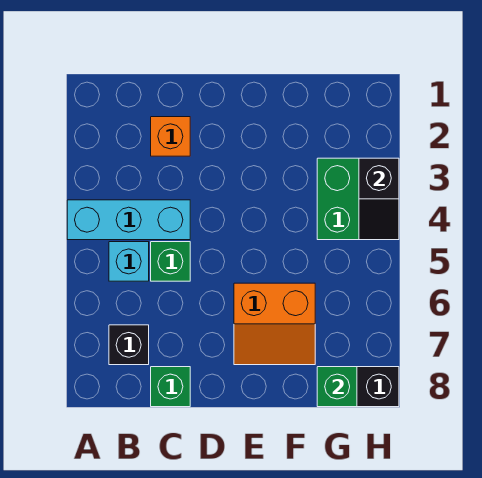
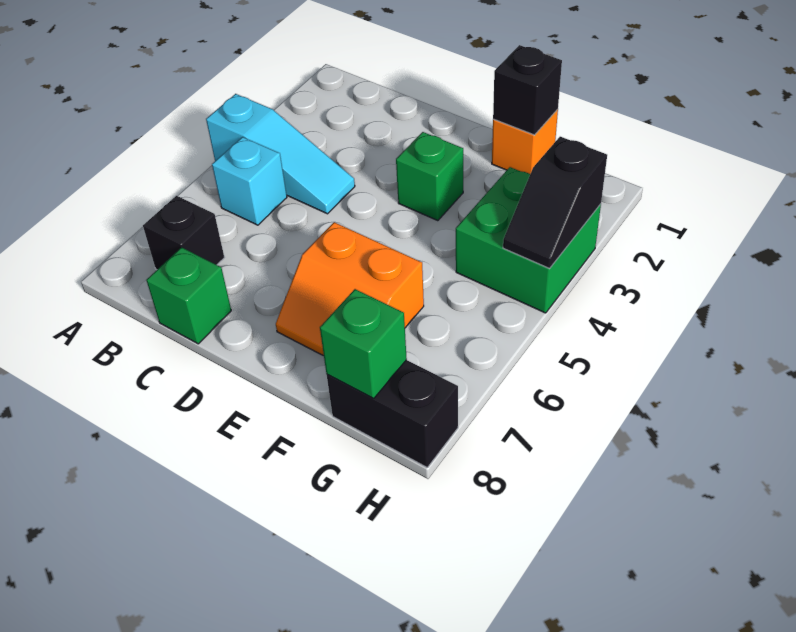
cyan brick A4:C4 level 1 -> cyan slope A4:C4 level 1 top A
orange brick C2 level 1 -> orange brick F1 level 1
green brick C5 level 1 -> green brick E3 level 1
none -> black brick F1 level 2

